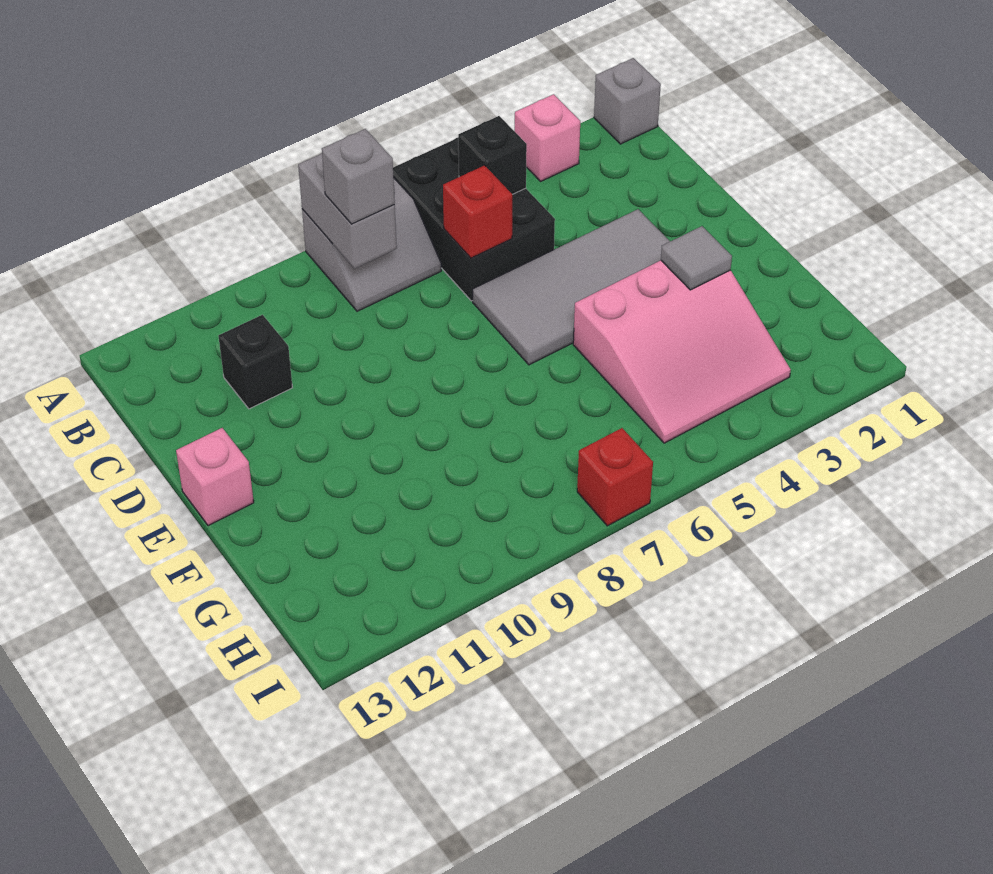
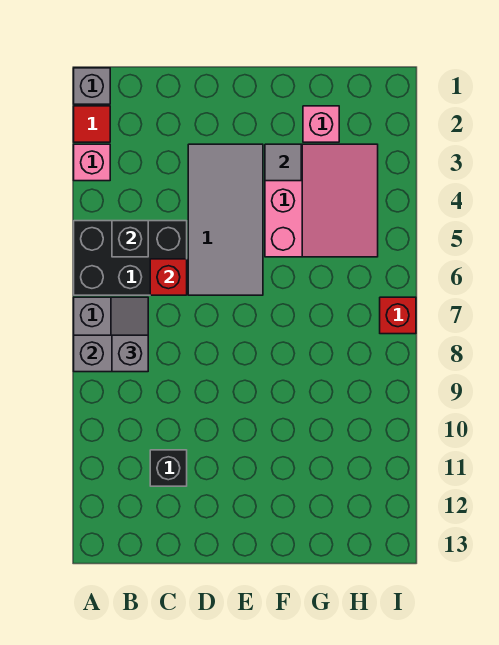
none -> red tile A2 level 1
pink brick E13 level 1 -> pink brick G2 level 1

